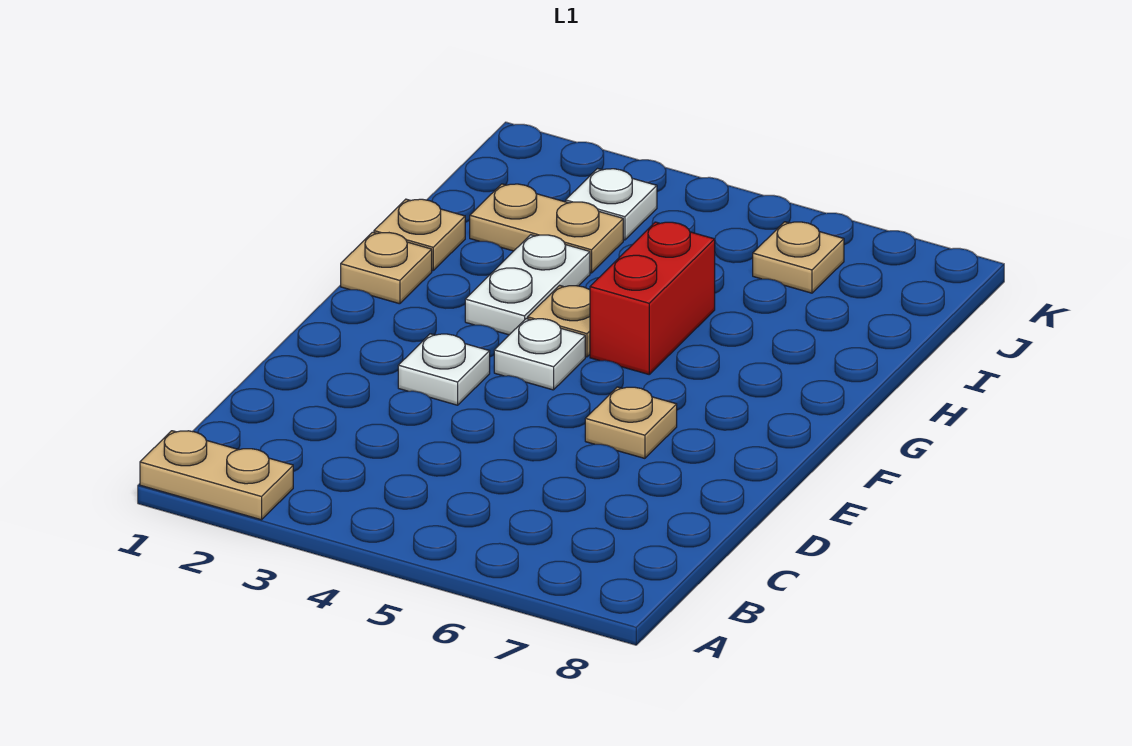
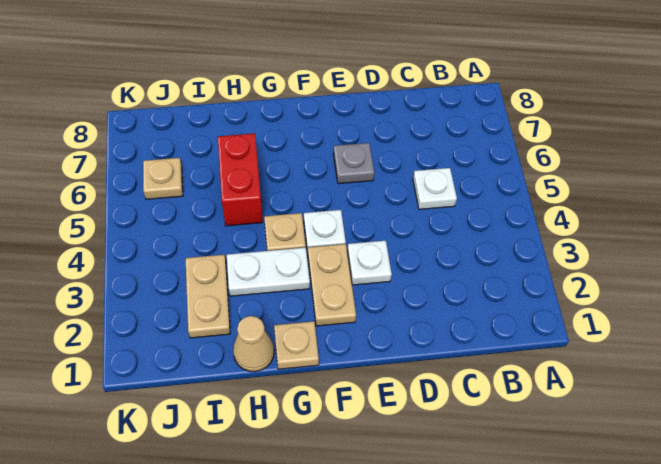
tan plate A1:A2 level 1 -> tan plate F2:F3 level 1
tan plate E6 level 1 -> grey plate E6 level 1
red brick G5:H5 level 1 -> red brick H5:H6 level 1
tan plate H1 level 1 -> tan cone H1 level 1
white plate J3 level 1 -> white plate C5 level 1

